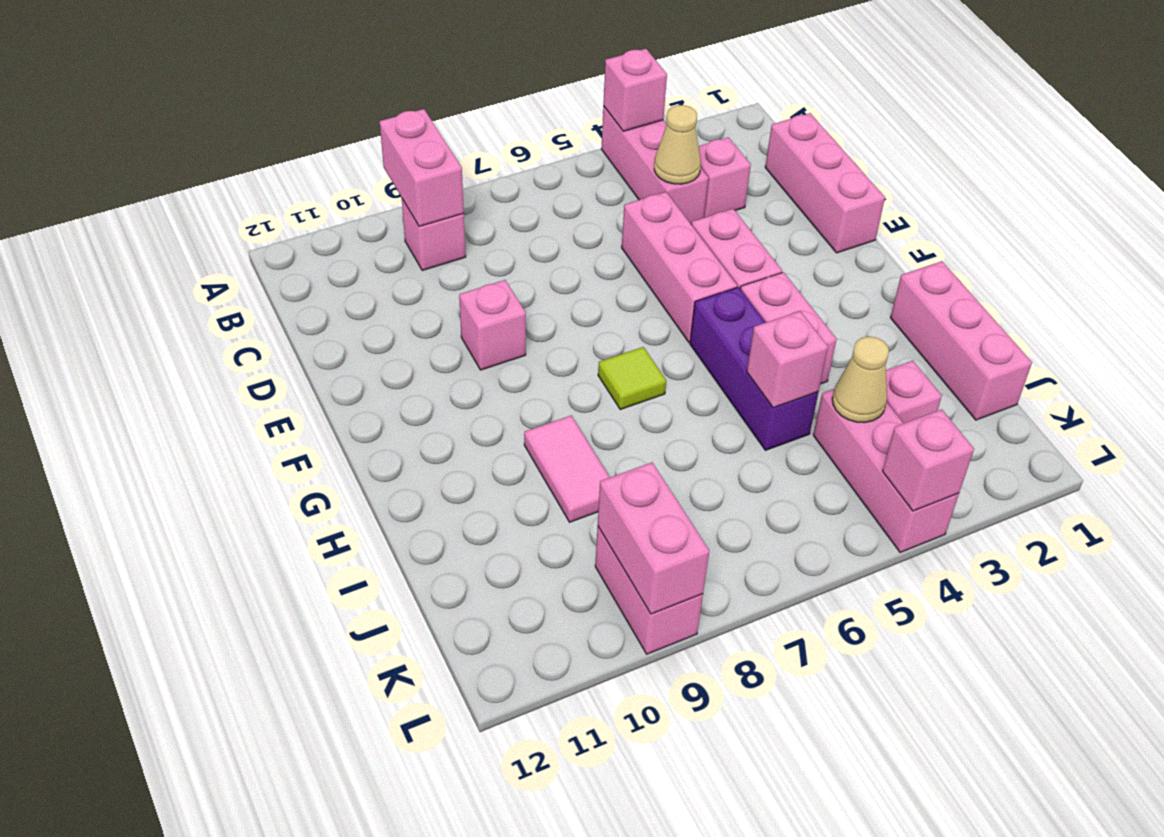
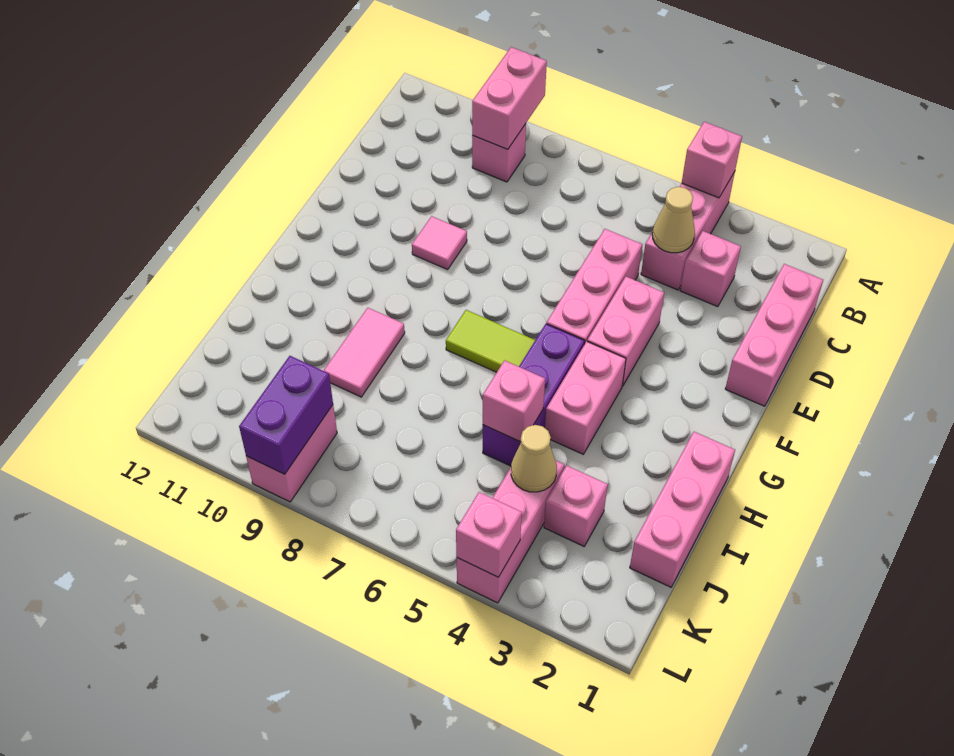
pink brick E9 level 1 -> pink tile E9 level 1
lime tile G7 level 1 -> lime tile G6:G7 level 1
pink brick K9:L9 level 2 -> purple brick K9:L9 level 2

